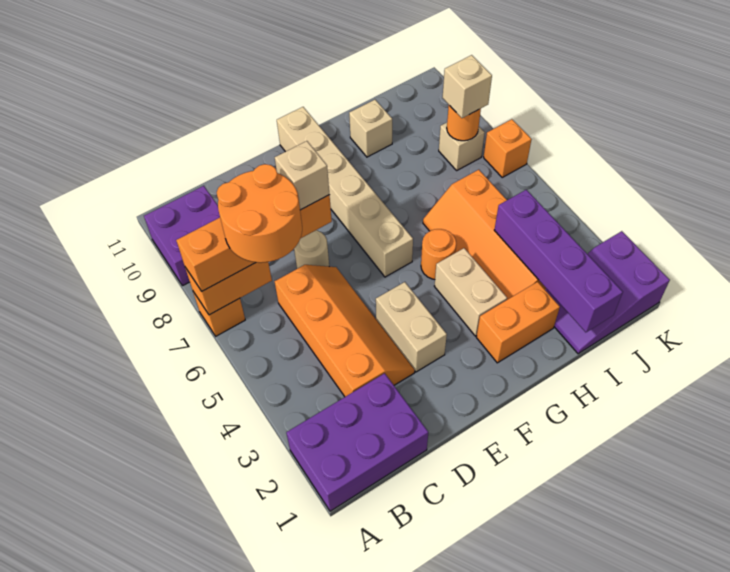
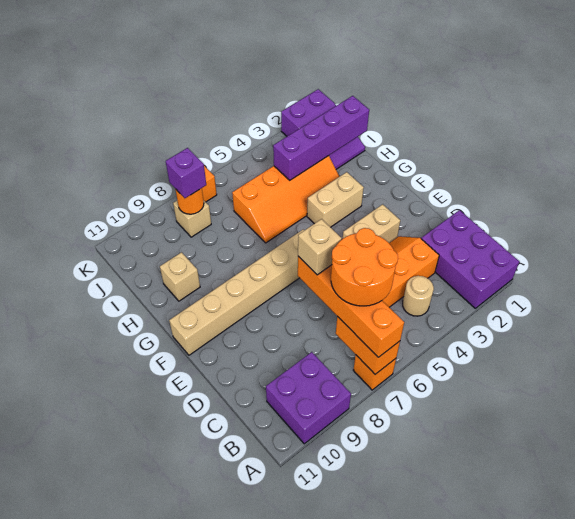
tan round brick D7 level 1 -> tan round brick B4 level 1
orange brick G2:H2 level 1 -> none
orange round brick G5 level 1 -> none
tan brick J8 level 3 -> purple brick J8 level 3

